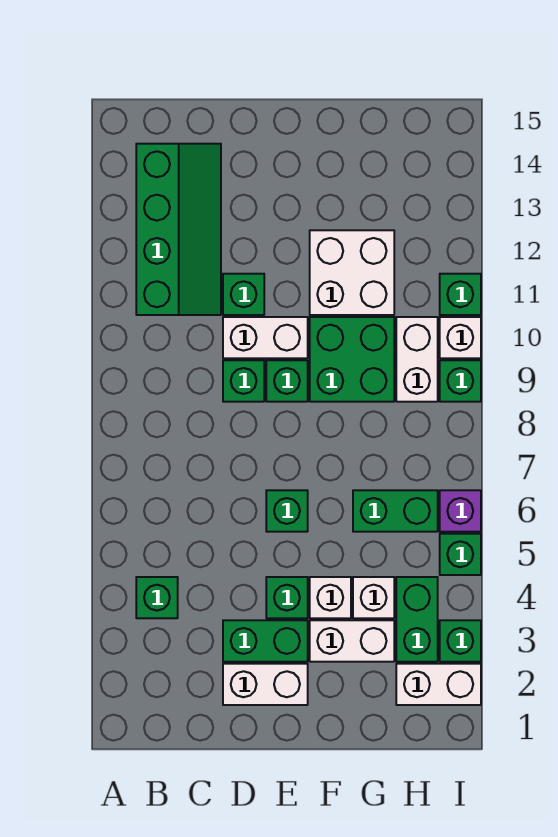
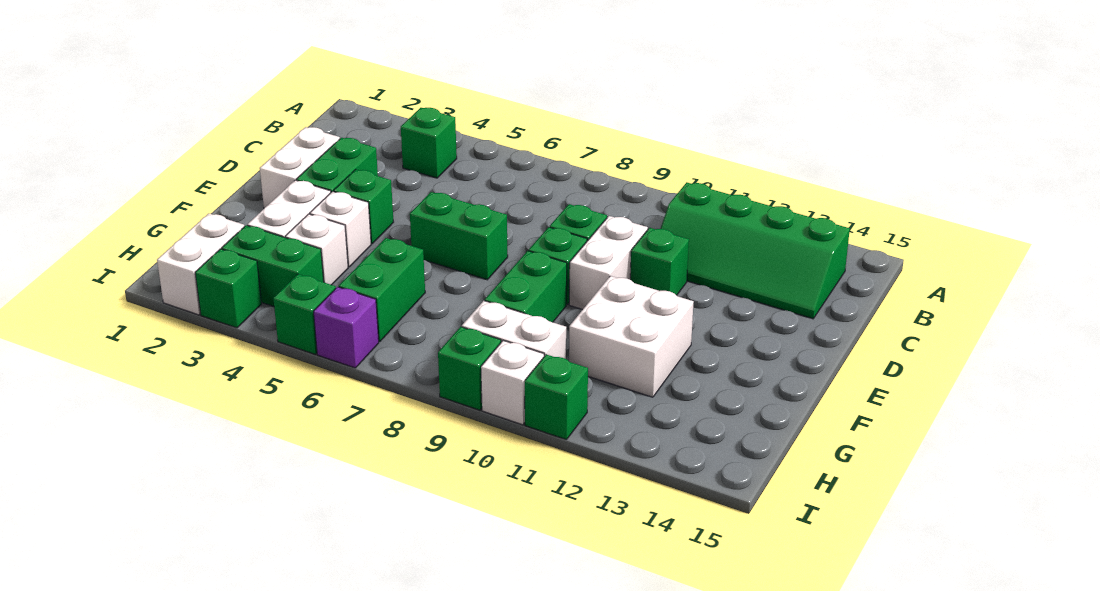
green brick E6 level 1 -> green brick E6:E7 level 1
green brick F9:G10 level 1 -> green brick F9:G9 level 1

